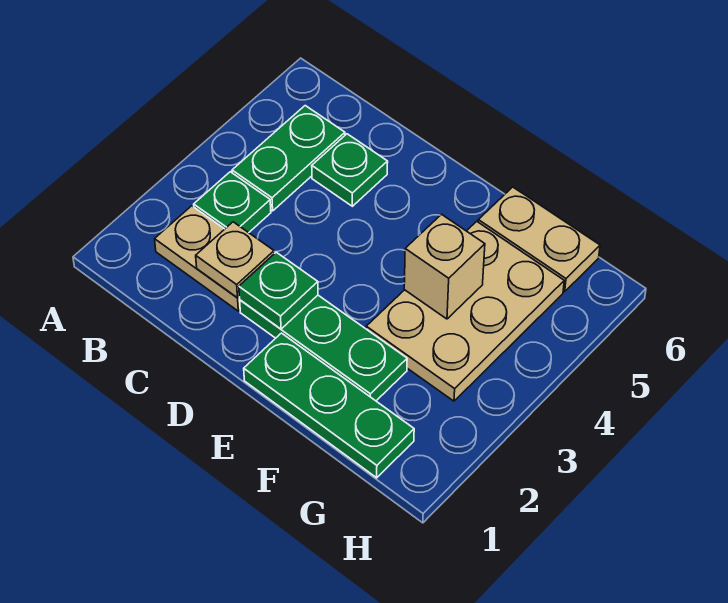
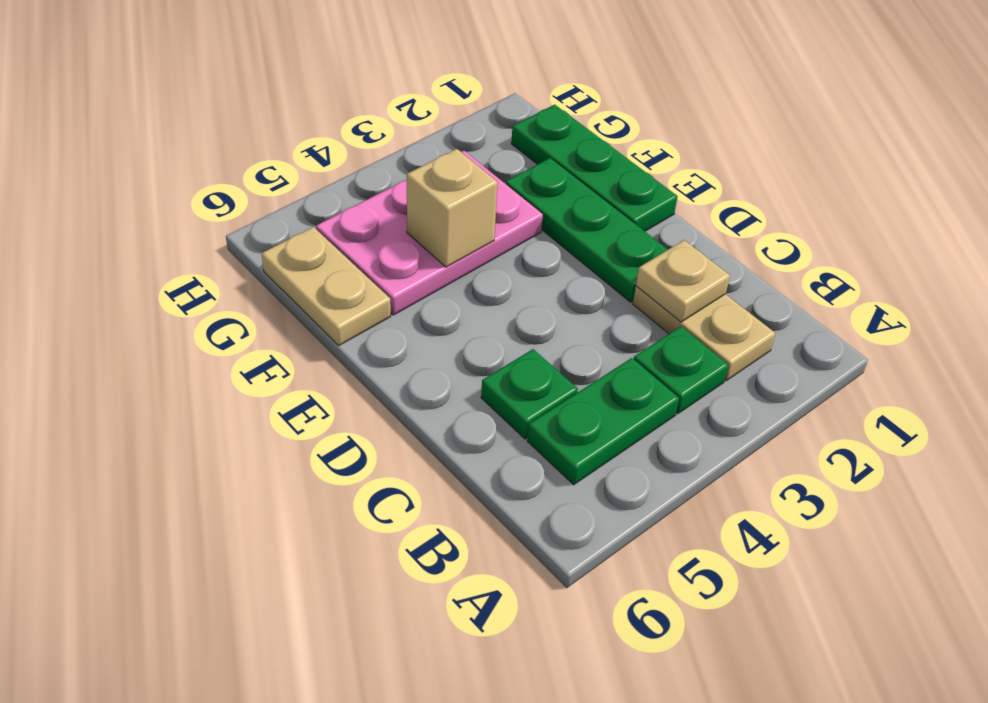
green plate D2 level 2 -> none
tan plate F3:G5 level 1 -> pink plate F3:G5 level 1

